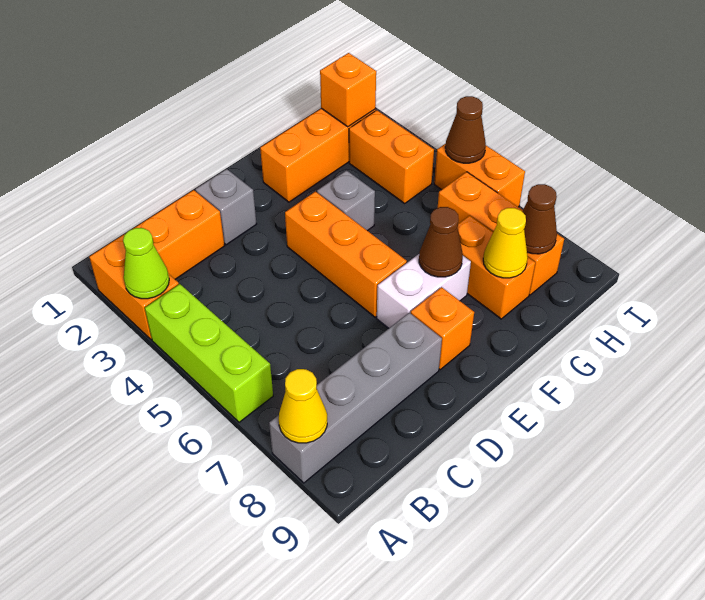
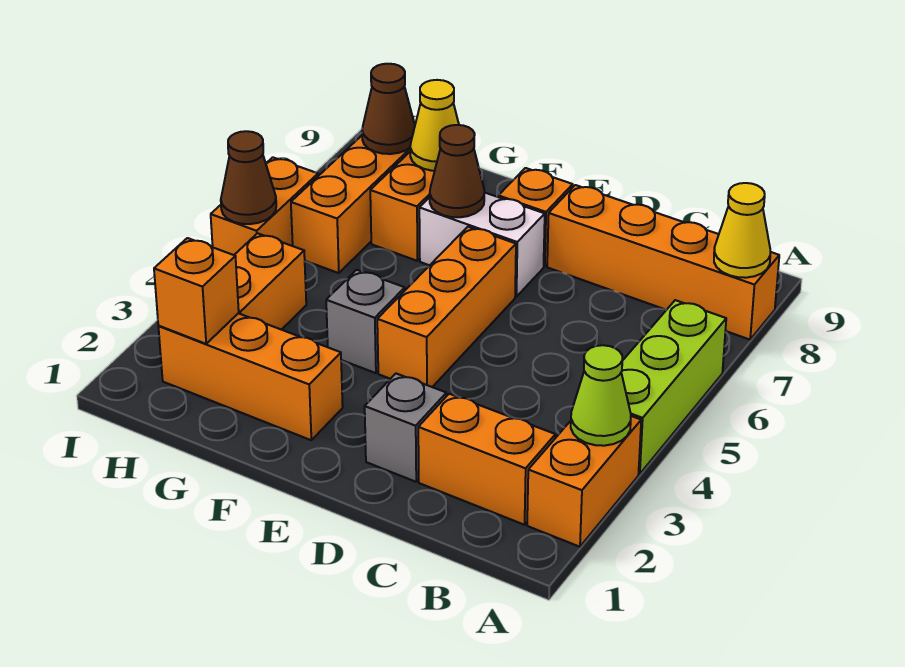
grey brick A8:D8 level 1 -> orange brick A8:D8 level 1

